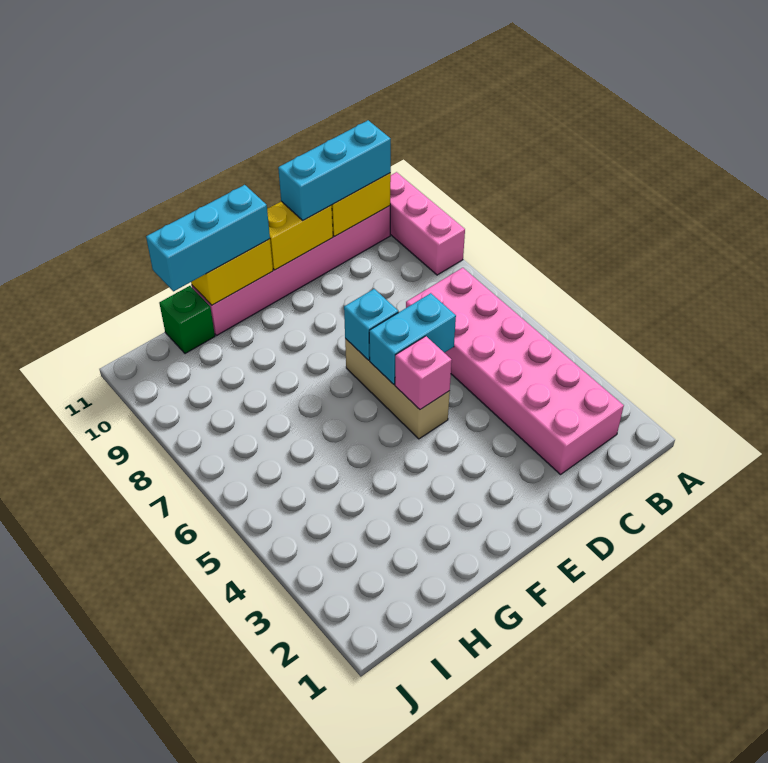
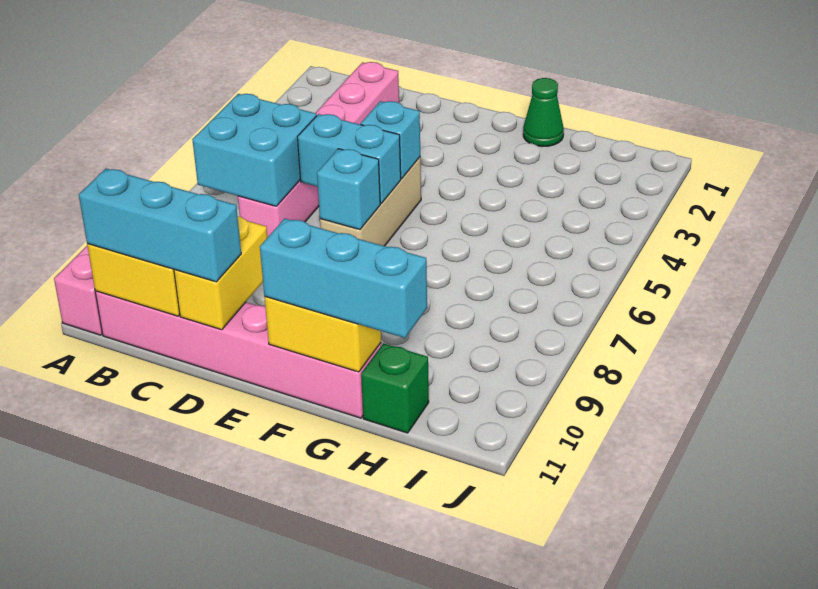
pink brick B2:C7 level 1 -> pink brick C2:C7 level 1
none -> cyan brick B6:C7 level 2
yellow brick D11:E11 level 2 -> yellow brick D10:D11 level 2
pink brick E5 level 2 -> cyan brick E5 level 2
none -> green cone G1 level 1

